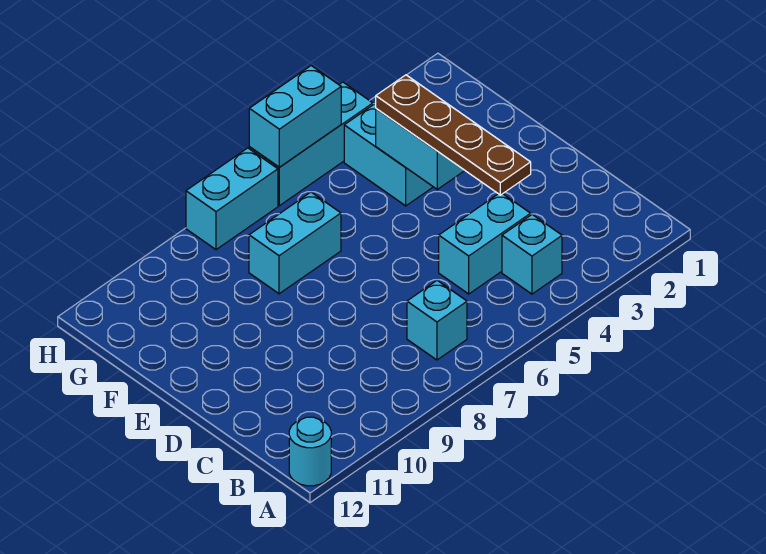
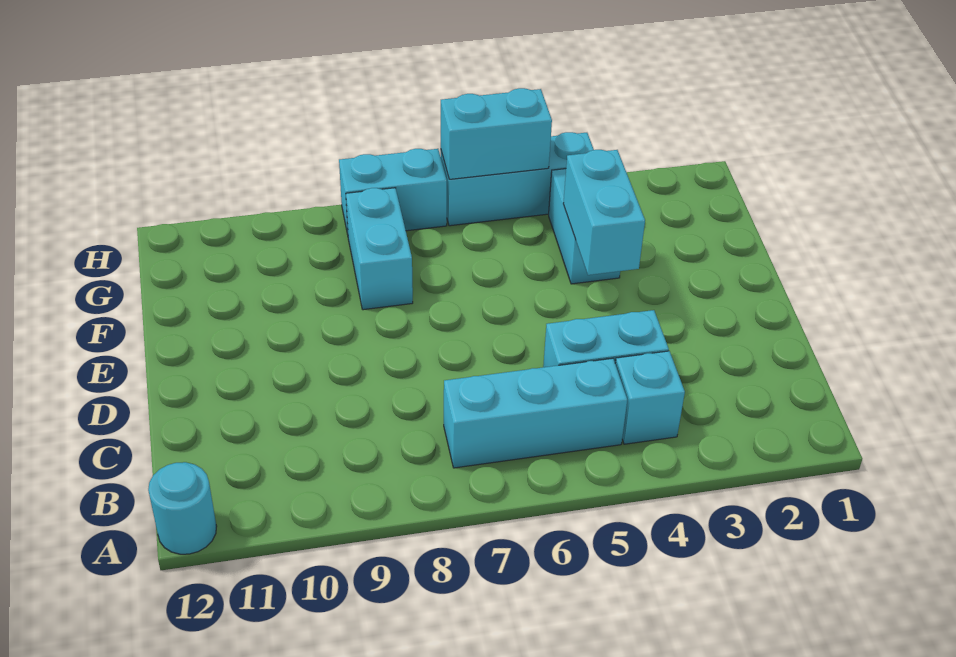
cyan brick B7 level 1 -> cyan brick B5:B7 level 1
brown plate C4:F4 level 3 -> none
cyan brick F7:F8 level 1 -> cyan brick F8:G8 level 1

